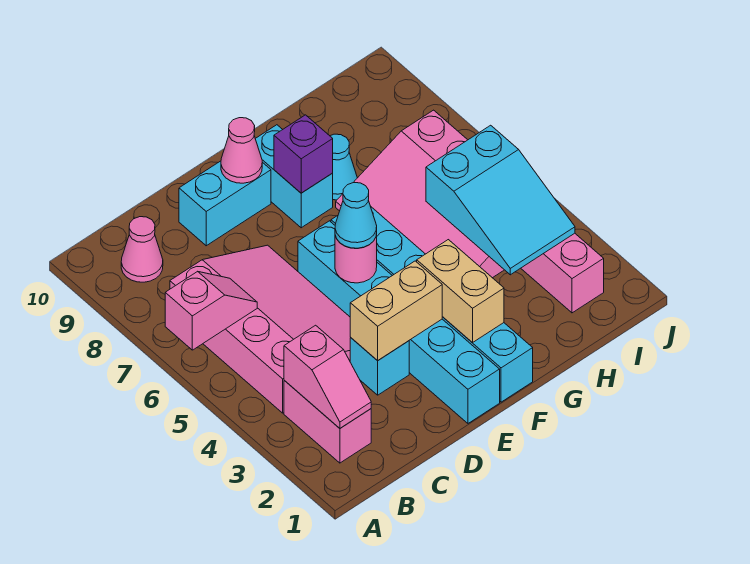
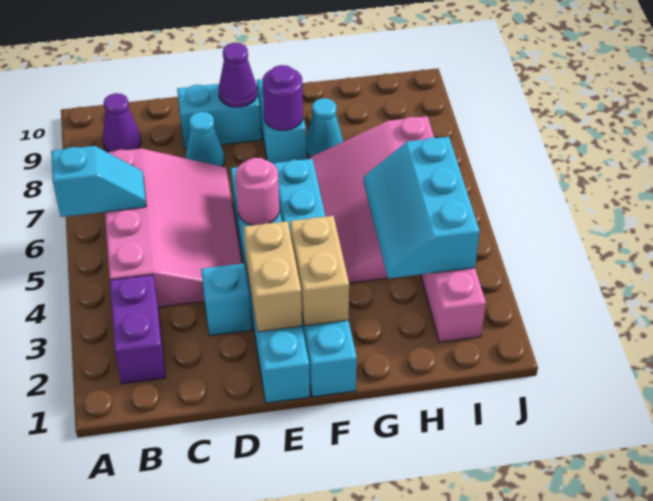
pink slope A6:B6 level 2 top A -> cyan slope A6:B6 level 2 top A
pink brick B2:B3 level 1 -> purple brick B2:B3 level 1
pink slope B2:B3 level 2 top 3 -> none
pink cone B9 level 1 -> purple cone B9 level 1
tan brick D3:E3 level 2 -> tan brick E2:E3 level 2
cyan cone E5 level 3 -> cyan cone D8 level 1
pink cone E9 level 2 -> purple cone E9 level 2
purple brick F8 level 2 -> purple round brick F8 level 2
cyan slope H3:I5 level 2 top 5 -> cyan slope H3:I5 level 2 top I

